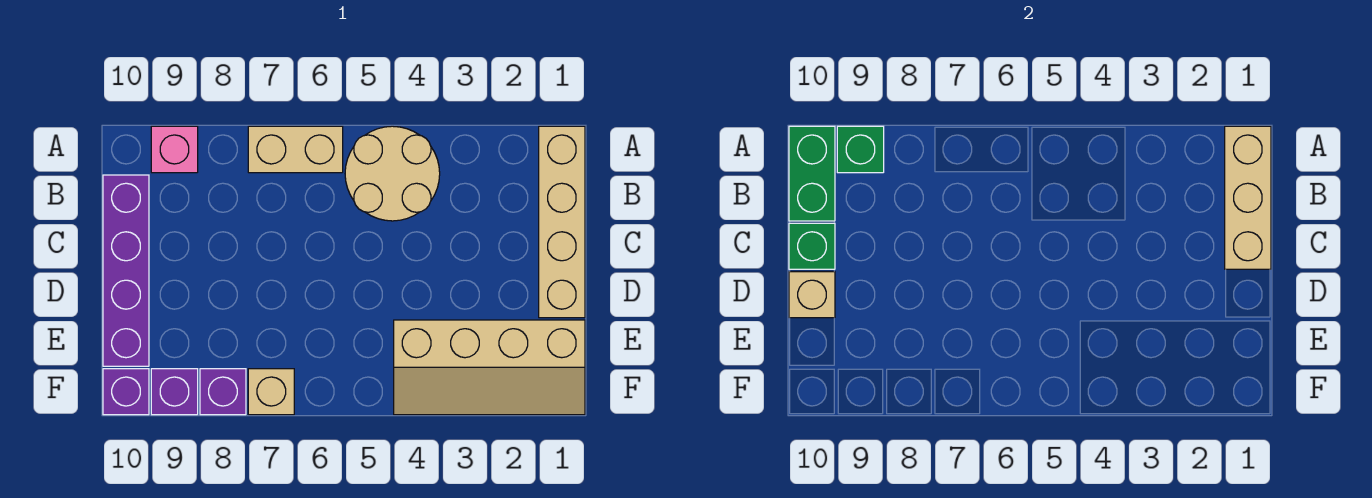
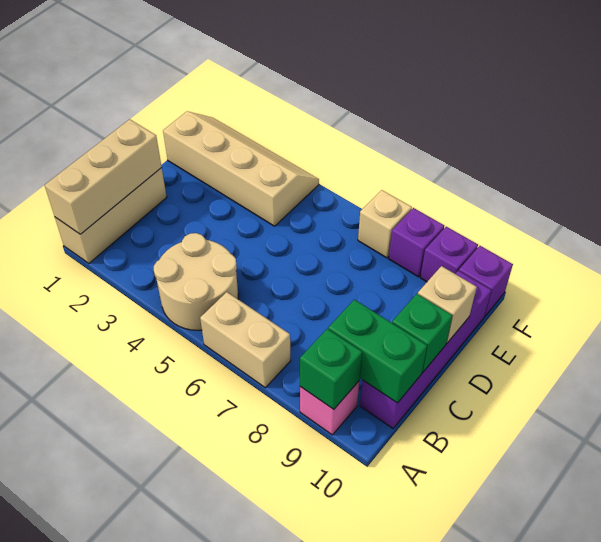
tan brick A1:D1 level 1 -> tan brick A1:C1 level 1
green brick A10:B10 level 2 -> green brick B9:B10 level 2

